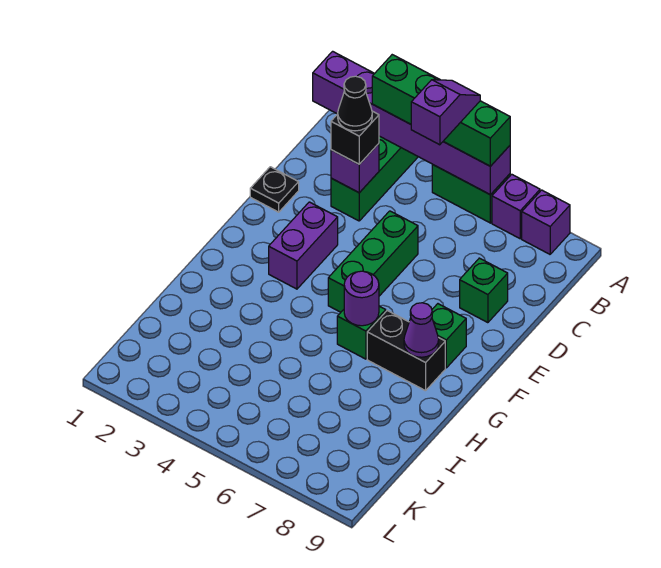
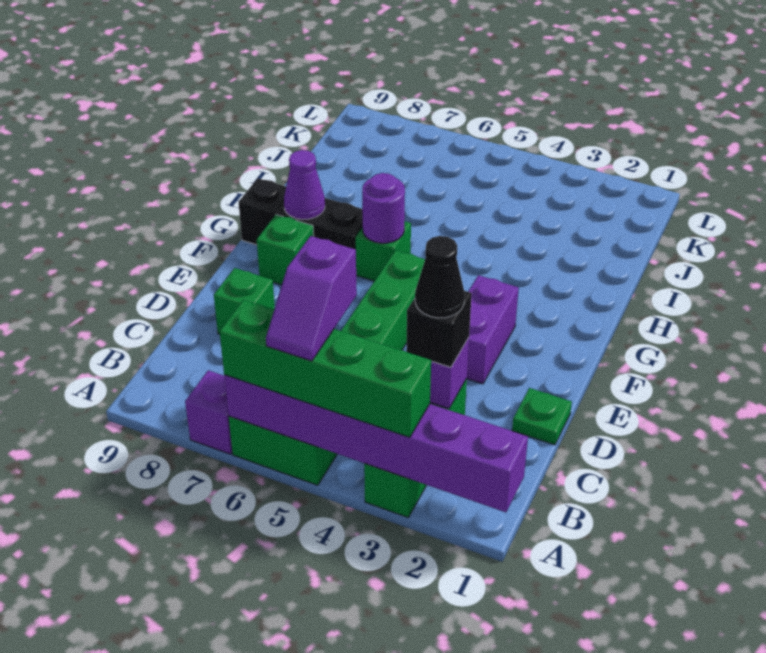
purple brick A8 level 1 -> none
black plate D1 level 1 -> green plate D1 level 1
black brick G7:G8 level 1 -> black brick G7:G9 level 1

